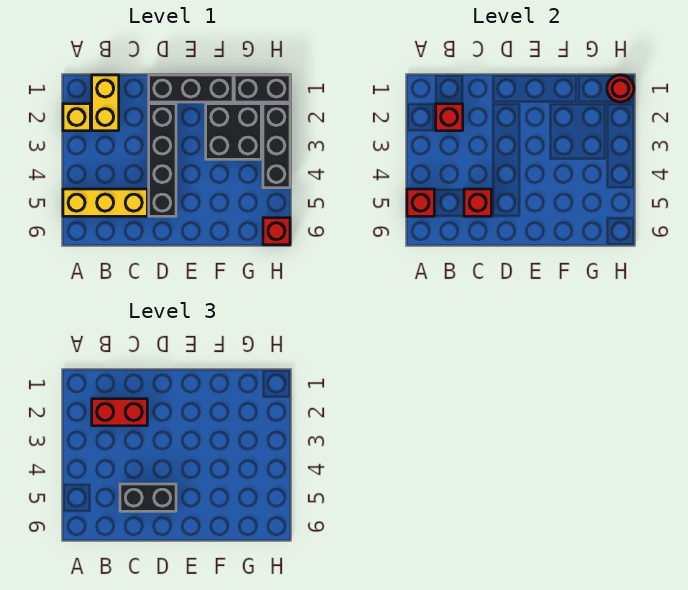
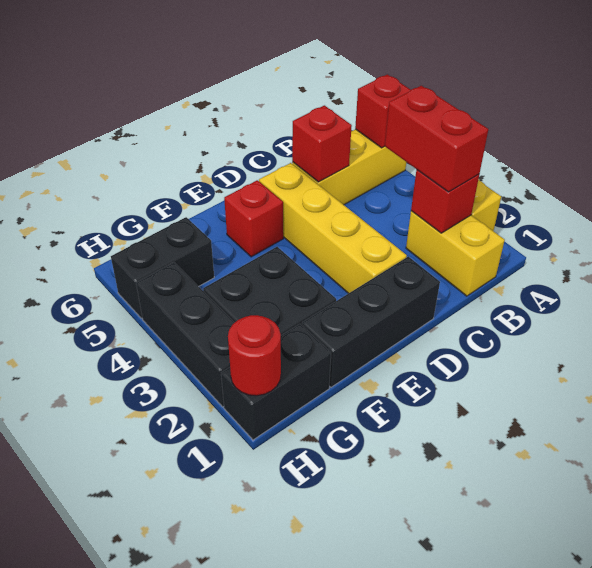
red brick B2:C2 level 3 -> red brick B2:B3 level 3
black brick C5:D5 level 3 -> black brick G5:H5 level 1
black brick D2:D5 level 1 -> yellow brick D2:D5 level 1
red brick H6 level 1 -> red brick E5 level 1

